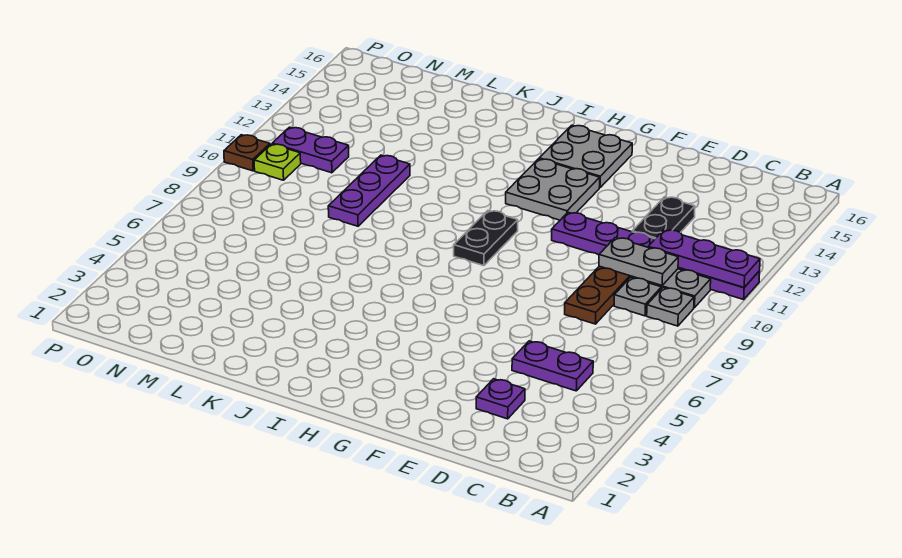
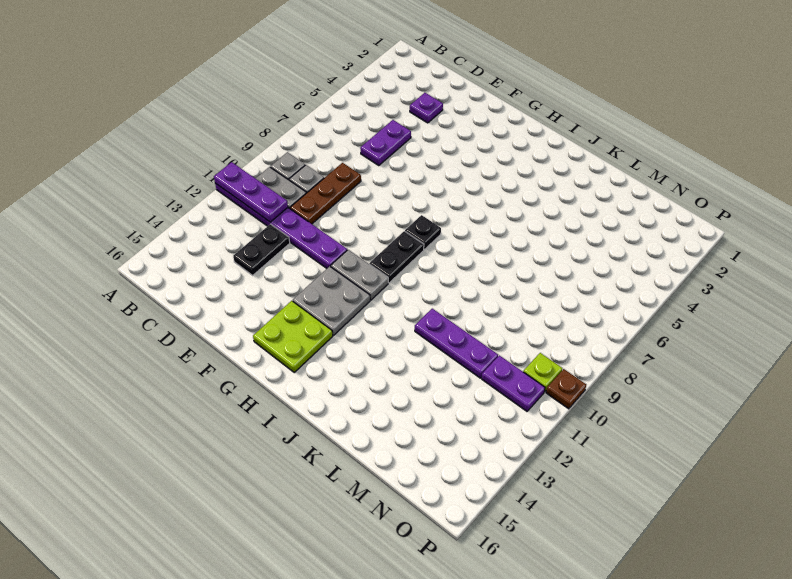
purple plate C5:D5 level 1 -> purple plate D5:D6 level 1
grey plate C10:D10 level 2 -> grey plate G11:H11 level 1
grey plate G14:H15 level 1 -> lime plate G14:H15 level 1
none -> black plate H8 level 1
purple plate L9:L11 level 1 -> purple plate K11:M11 level 1

